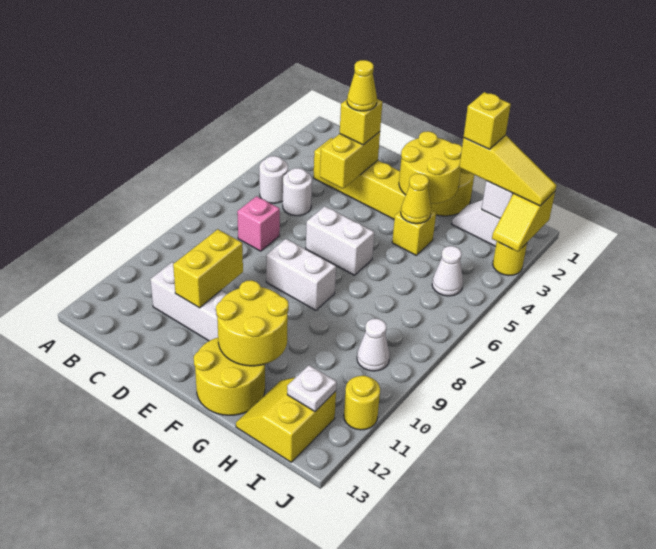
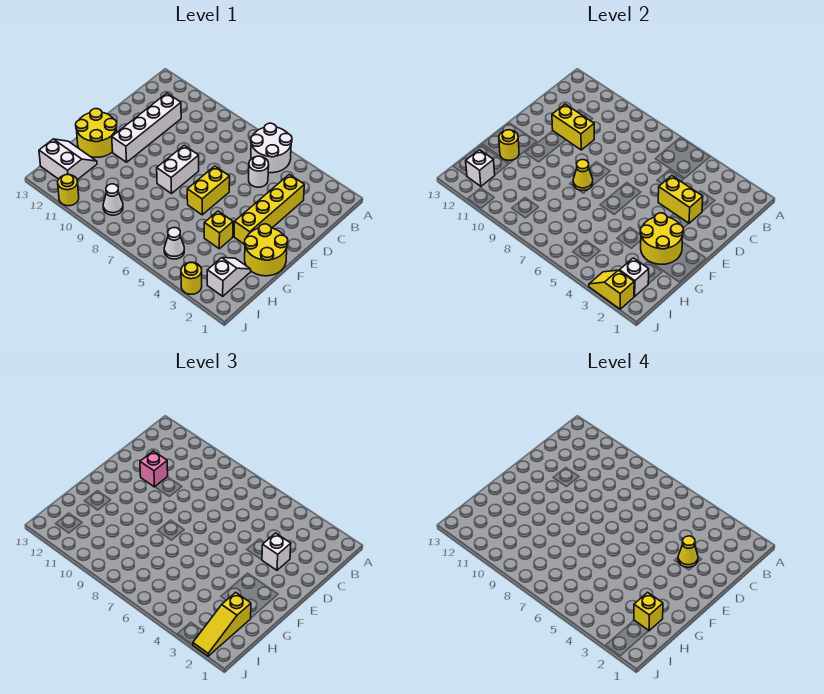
white round brick B5 level 1 -> white round brick A5:B6 level 1
pink brick C7 level 1 -> pink brick D11 level 3
yellow brick D3 level 3 -> white brick D3 level 3
white brick E6:F6 level 1 -> yellow brick E6:F6 level 1
yellow round brick F11:G12 level 2 -> yellow round brick G12 level 2
yellow cone G4 level 2 -> yellow cone F8 level 2
yellow slope H12:I13 level 1 top I -> white slope H12:I13 level 1 top I
white plate I12 level 2 -> white brick I12 level 2

